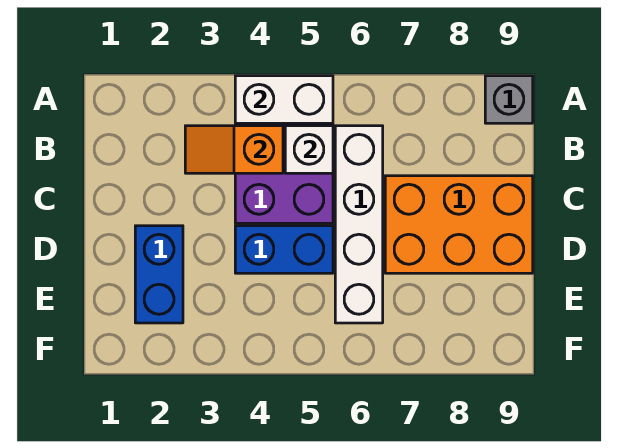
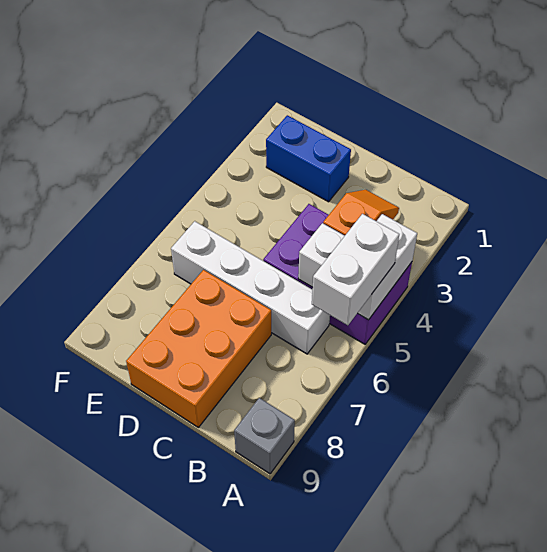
none -> white brick A5:A6 level 3
blue brick D4:D5 level 1 -> none

